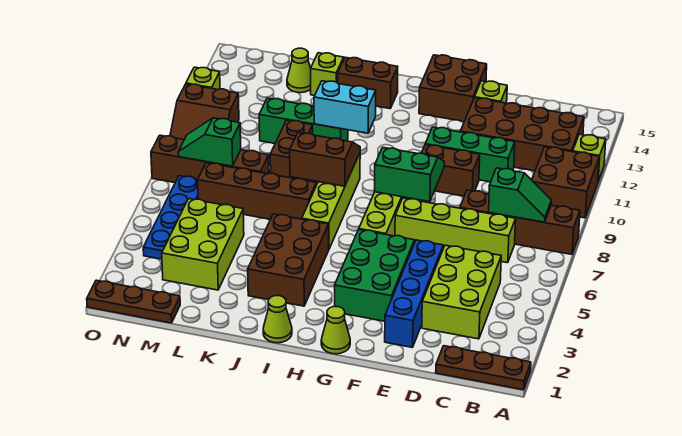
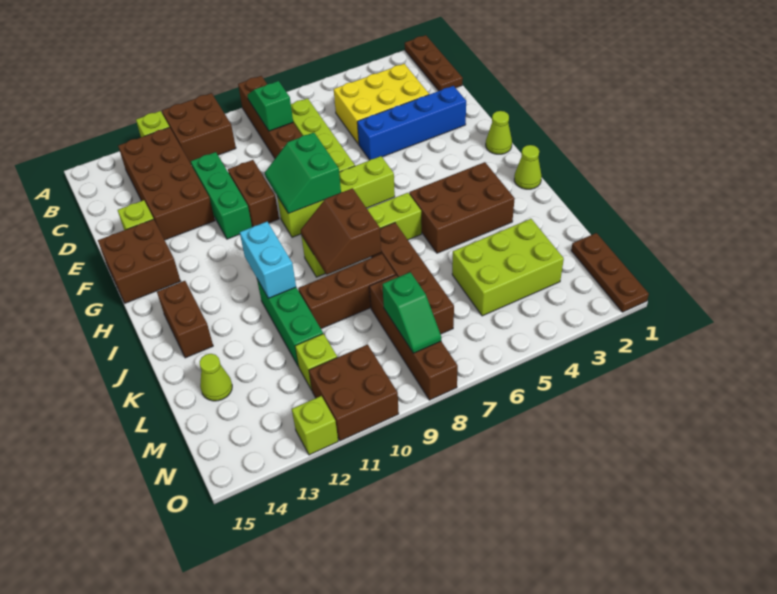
lime brick C3:D5 level 1 -> yellow brick C3:D5 level 1
green brick F3:G5 level 1 -> none
brown brick K9:K10 level 1 -> brown brick K8:K10 level 1
lime brick K14 level 1 -> lime brick M11 level 1
blue plate N4:N7 level 1 -> none
brown slope N10:O11 level 1 top 11 -> brown brick N10:O11 level 1

